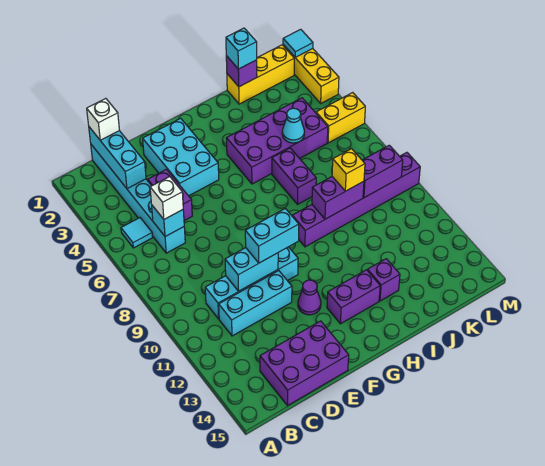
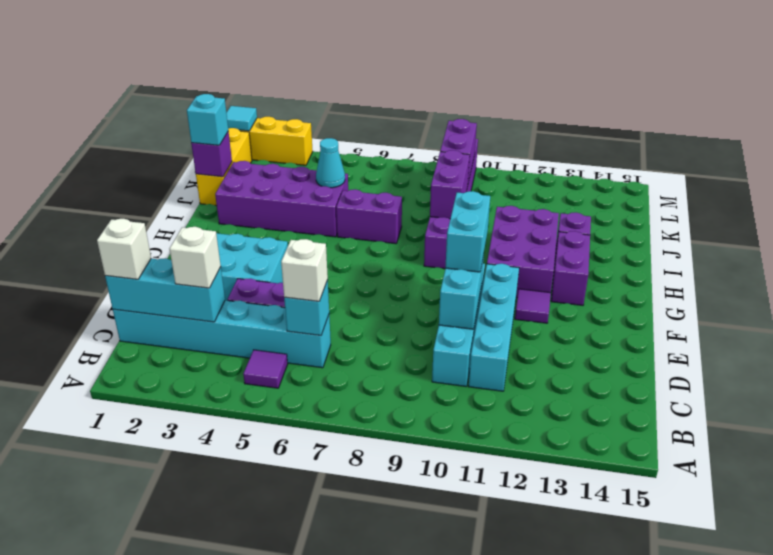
cyan tile B5 level 1 -> purple tile B5 level 1
none -> white brick C3 level 3
cyan brick C11:E11 level 1 -> cyan brick C11:F11 level 1
purple brick C14:E15 level 1 -> purple brick G11:I12 level 1
purple cone F12 level 1 -> purple tile F12 level 1
purple brick H4:K5 level 1 -> purple brick I2:J5 level 1
yellow brick J9 level 3 -> none
yellow brick L5:M5 level 1 -> none

